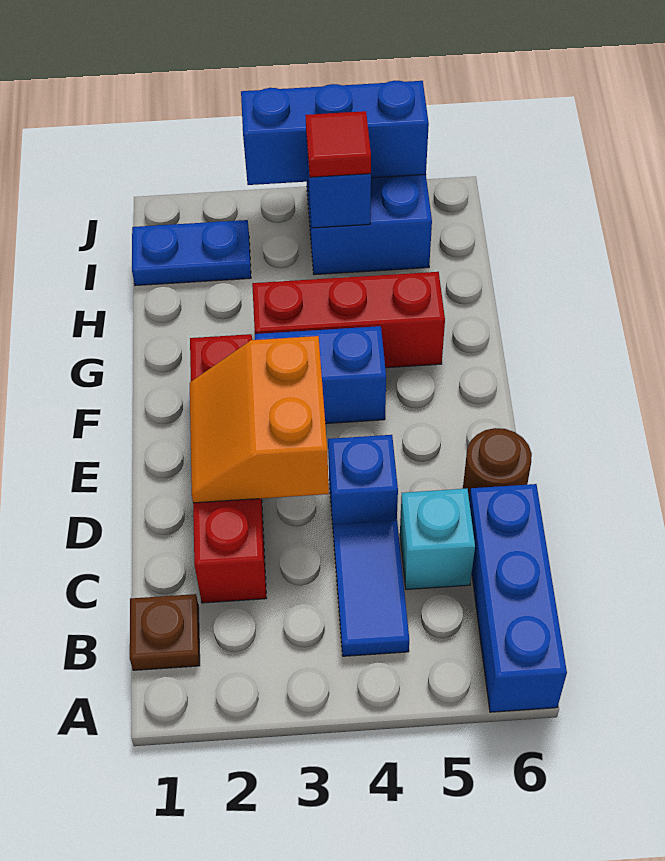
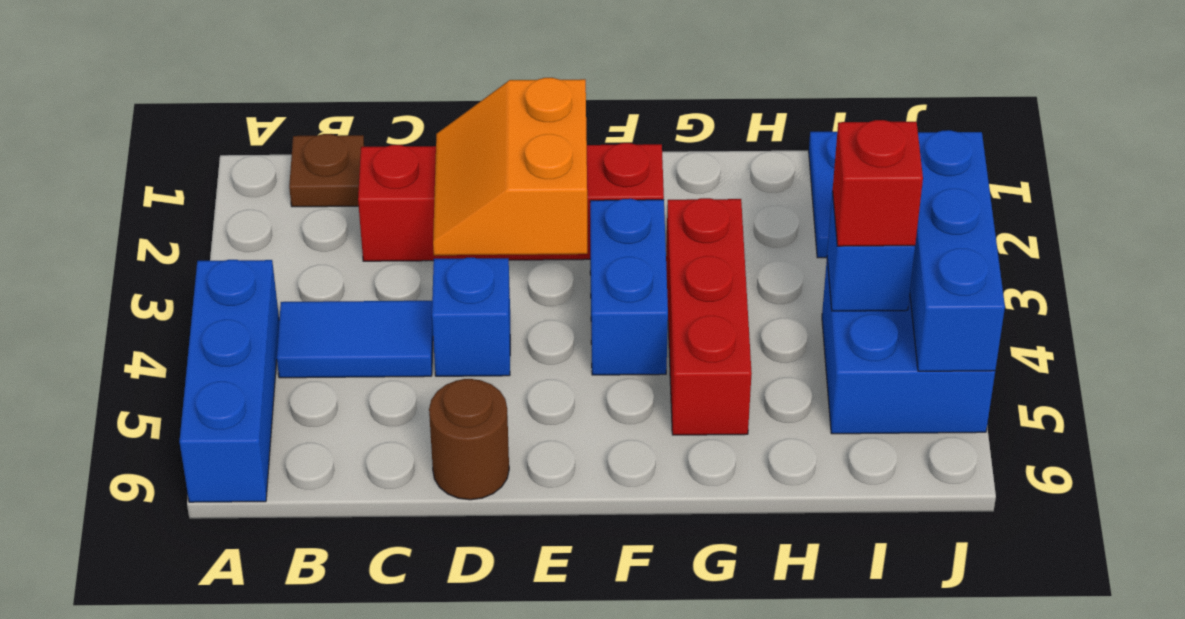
blue brick A6:C6 level 1 -> blue brick A4:A6 level 1
cyan brick C5 level 1 -> none
orange slope D2:E3 level 2 top 3 -> orange slope D2:E3 level 2 top E
red tile I4 level 3 -> red brick I4 level 3

